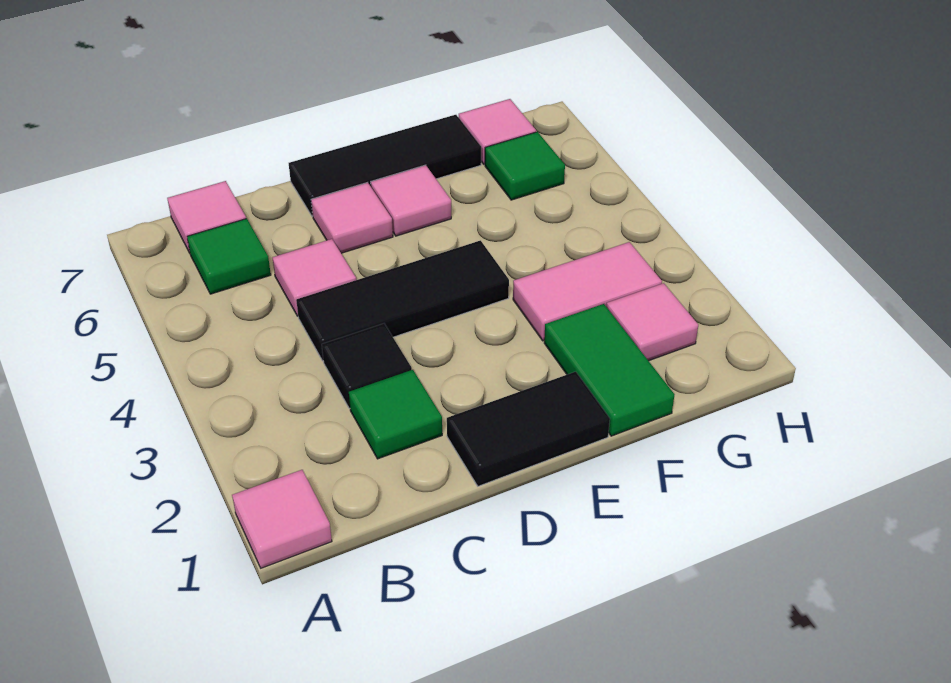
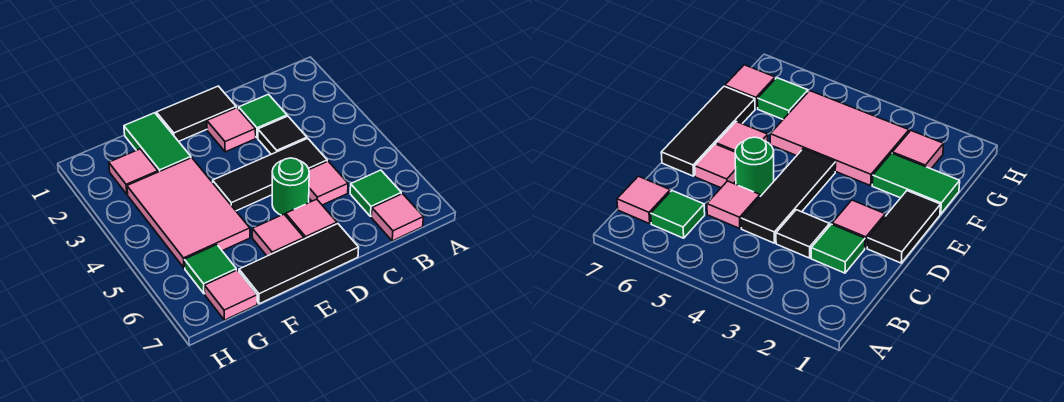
pink tile A1 level 1 -> pink tile D2 level 1
none -> green round brick D5 level 1
pink tile F3:G3 level 1 -> pink tile F3:G5 level 1

